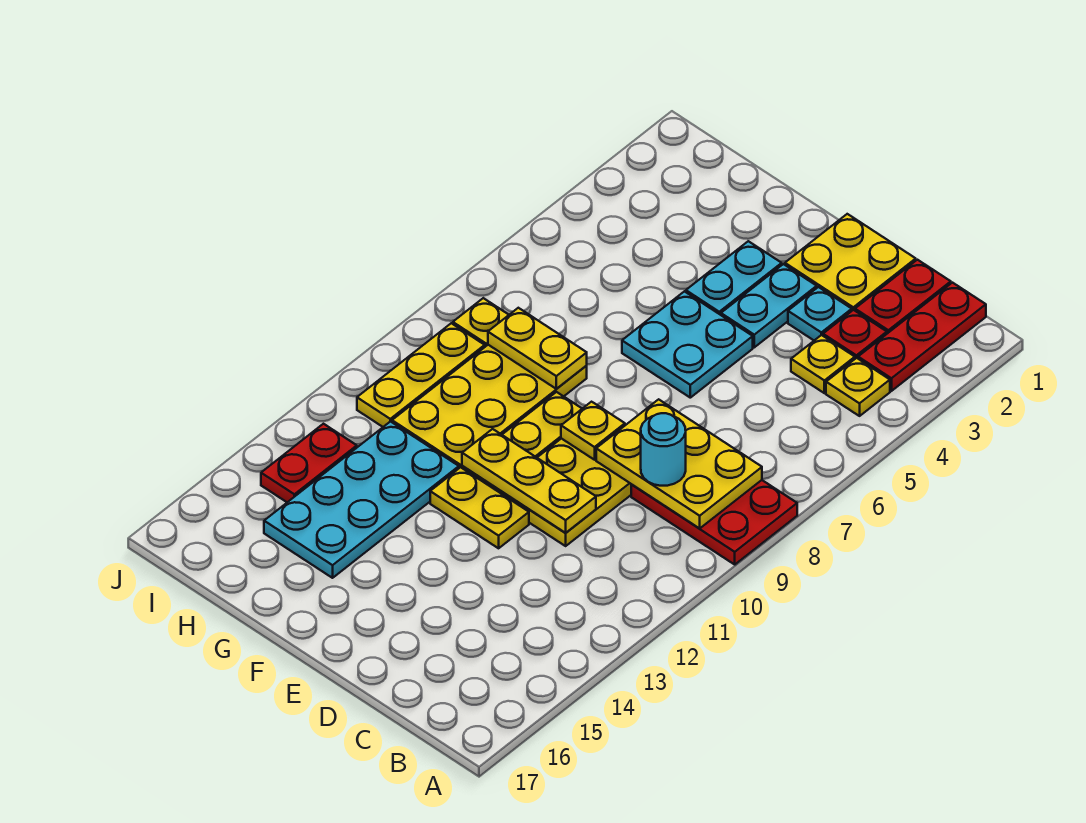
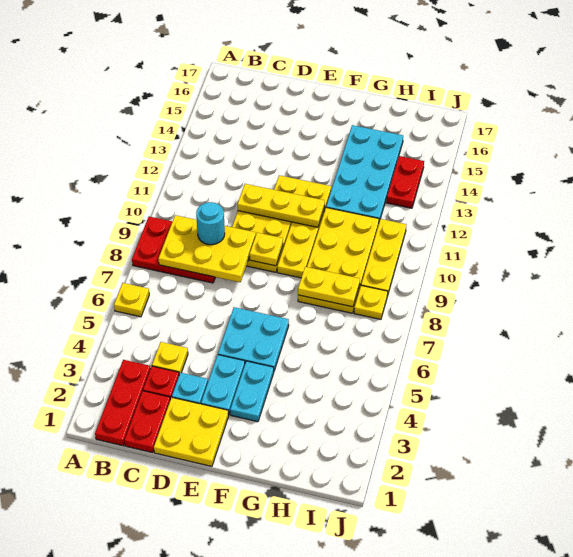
yellow plate B4 level 1 -> yellow plate A6 level 1

